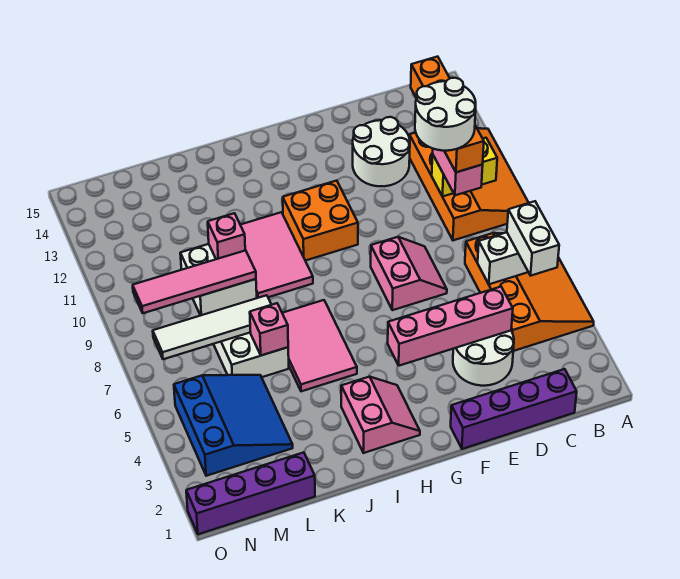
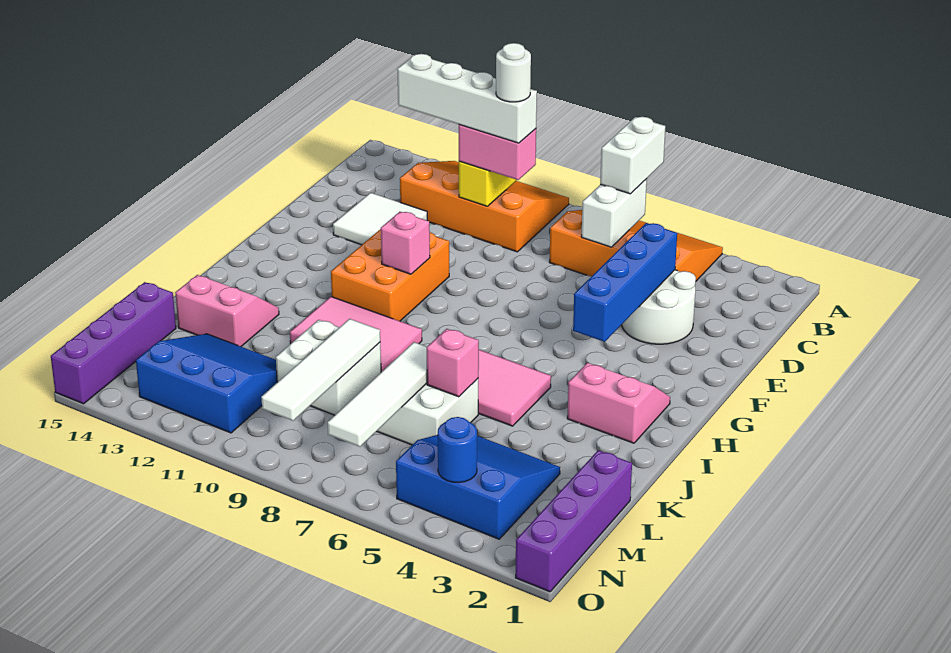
white brick B5:B6 level 3 -> white brick A6:B6 level 3
purple brick C1:F1 level 1 -> purple brick L15:O15 level 1
orange brick C9:C12 level 4 -> white brick C9:C12 level 4
white round brick C9:D10 level 5 -> white round brick C9 level 5
pink brick D4:G4 level 2 -> blue brick D4:G4 level 2
white round brick D12:E13 level 1 -> white tile D12:E13 level 1
pink slope E7:F8 level 1 top F -> pink slope J13:K14 level 1 top K
orange brick G10:H11 level 1 -> orange brick F10:H11 level 1
pink tile K9:N9 level 2 -> white tile K9:N9 level 2
pink brick K10 level 2 -> pink brick G10 level 2
none -> blue slope L11:N13 level 1 top N
none -> blue round brick N4 level 2

